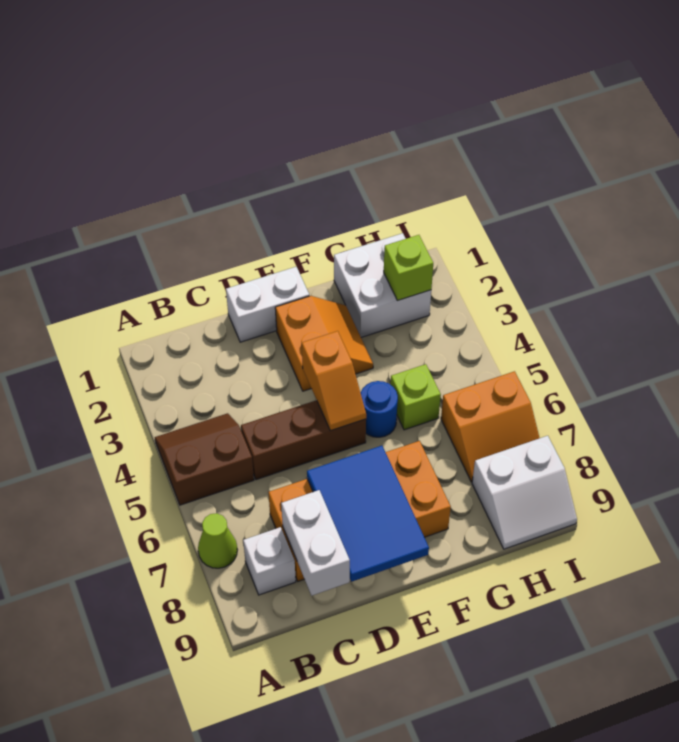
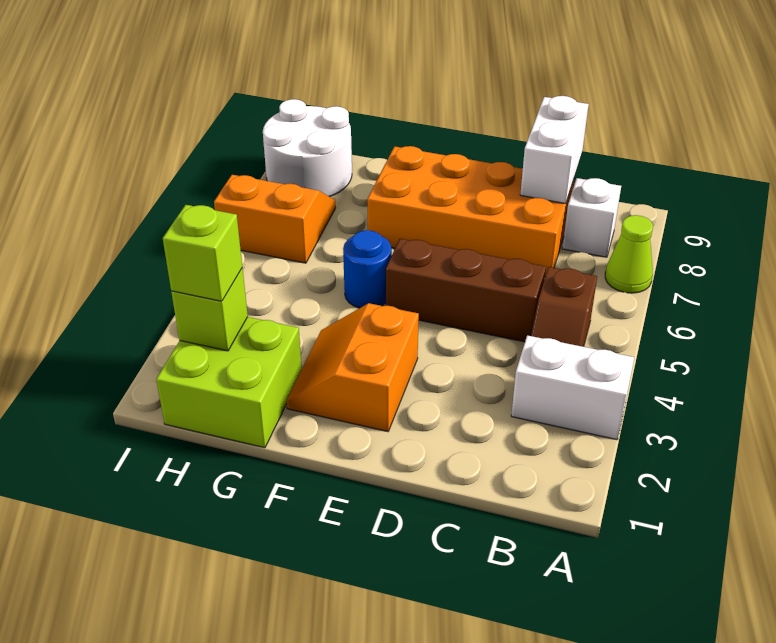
brown slope A4:B5 level 1 top 5 -> brown slope B4:B5 level 1 top 5
white brick D1:E1 level 1 -> white brick A3:B3 level 1
blue tile D7:E9 level 2 -> none
orange slope E4:E5 level 2 top 4 -> none
white brick G1:H2 level 1 -> lime brick G1:H2 level 1
lime brick G5 level 1 -> lime brick H2 level 3
white slope H8:I9 level 1 top 8 -> white round brick H8:I9 level 1

